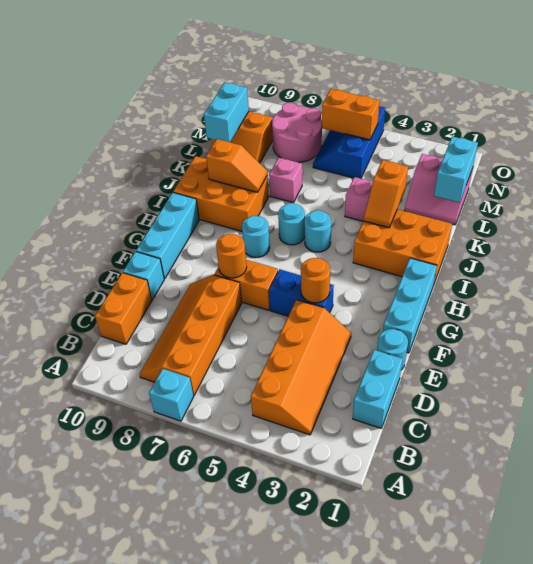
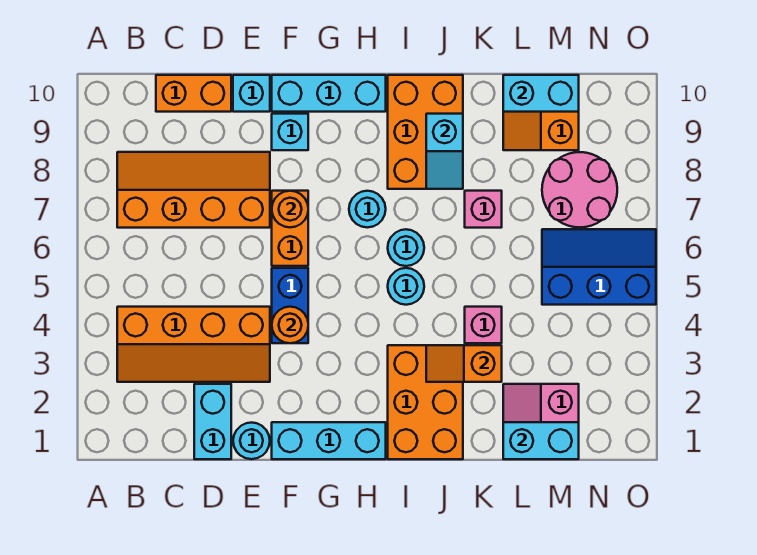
cyan brick A7 level 1 -> cyan brick F9 level 1
cyan brick C1:D1 level 1 -> cyan brick D1:D2 level 1
orange slope J8:J9 level 2 top 9 -> cyan slope J8:J9 level 2 top 9
orange brick N5:N6 level 2 -> none

